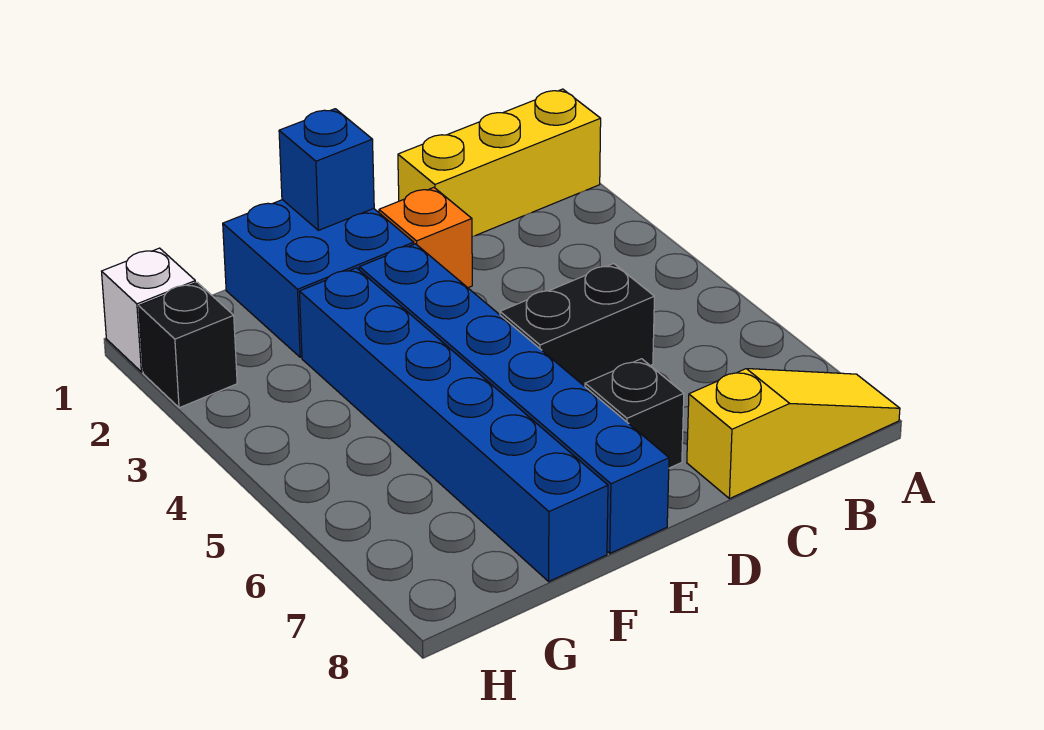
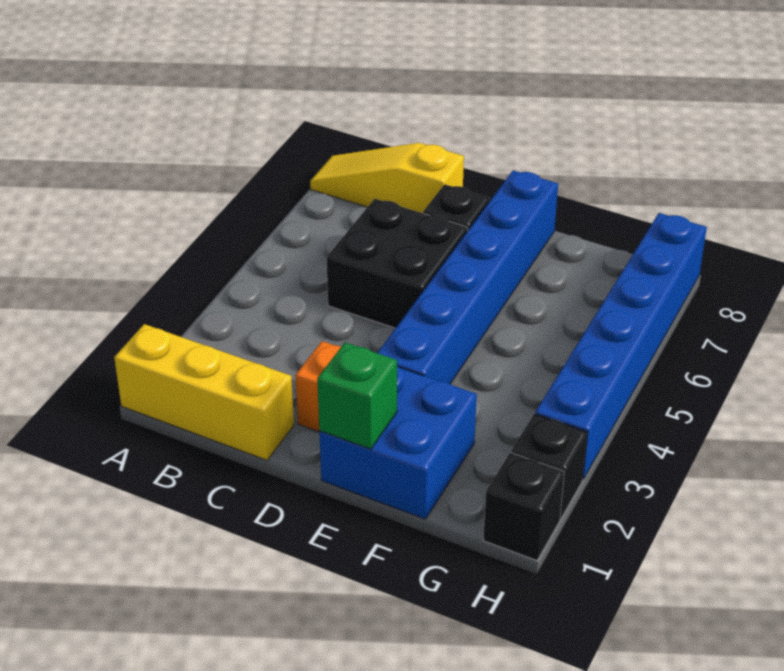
black brick C5:D5 level 1 -> black brick C5:D6 level 1
blue brick E1 level 2 -> green brick E1 level 2
blue brick F3:F8 level 1 -> blue brick H3:H8 level 1
white brick H1 level 1 -> black brick H1 level 1

